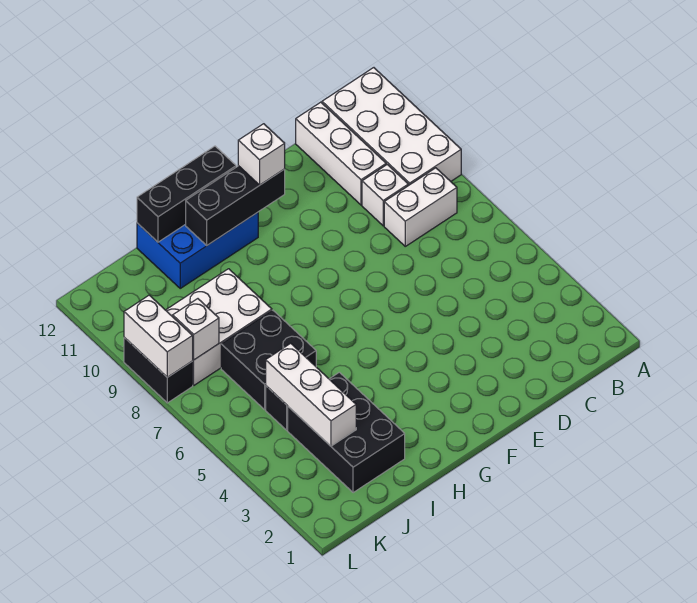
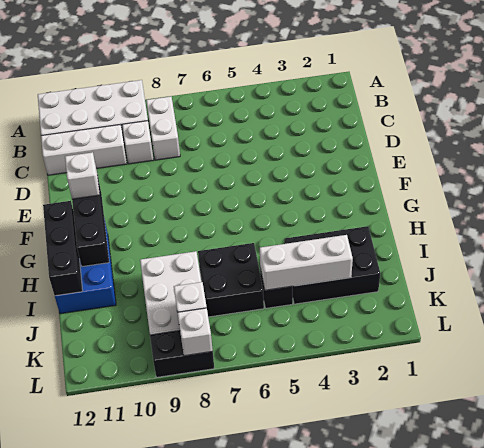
white brick L8:L9 level 2 -> white brick L8 level 2

